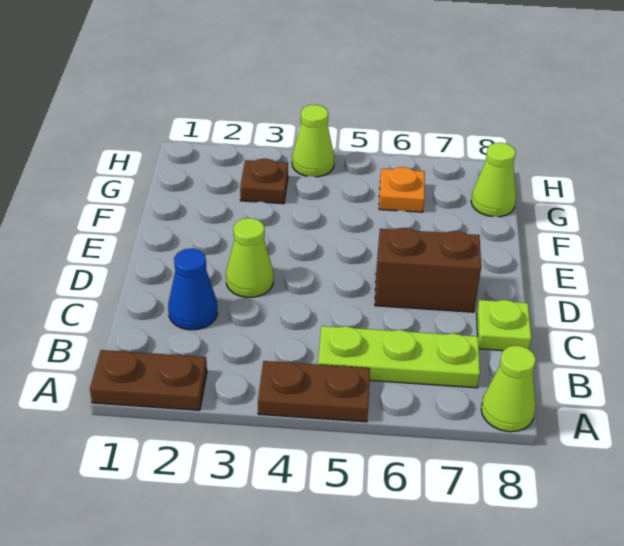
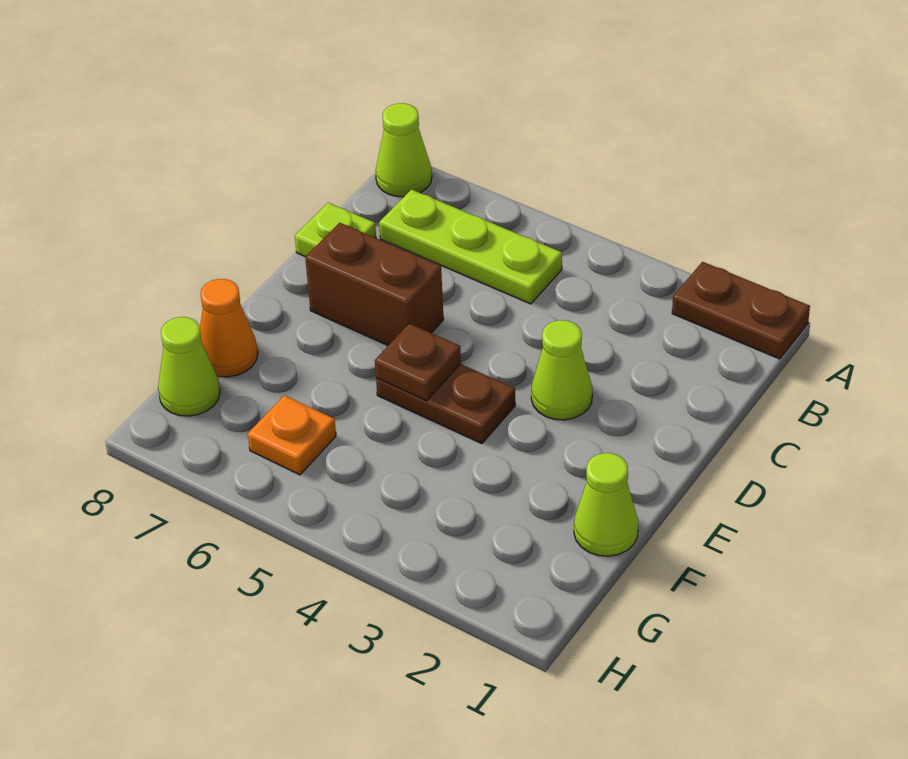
brown plate A4:A5 level 1 -> brown plate E4:E5 level 1
blue cone C2 level 1 -> none
none -> orange cone F8 level 1
brown plate G3 level 1 -> brown plate E5 level 2
lime cone H4 level 1 -> lime cone F1 level 1

